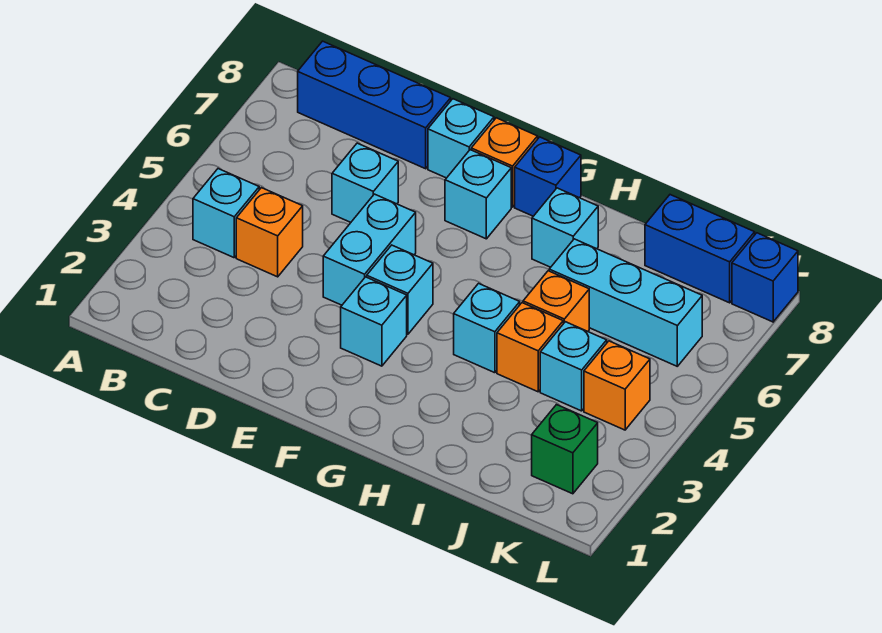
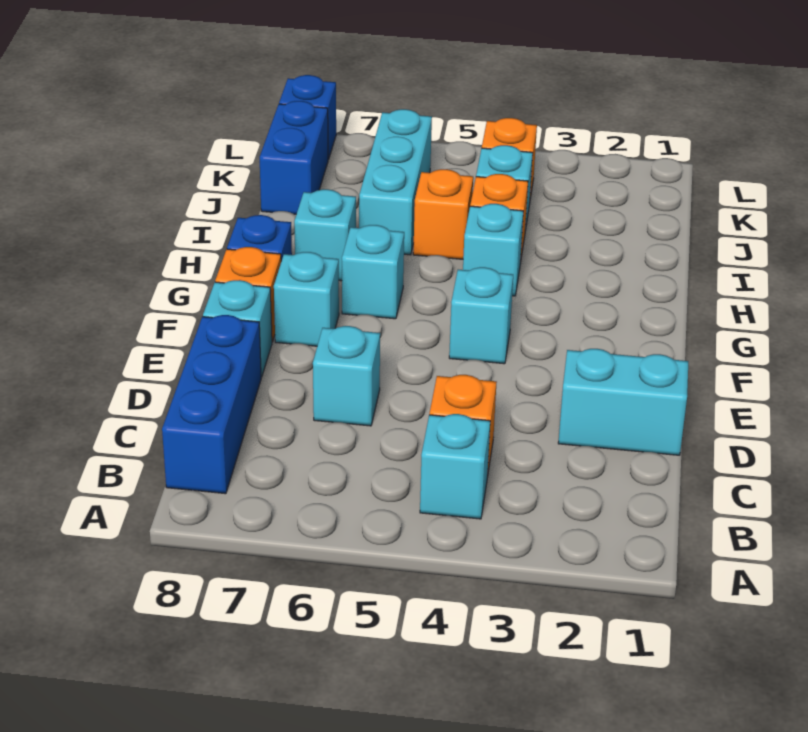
cyan brick E4:E5 level 1 -> cyan brick D1:D2 level 1
cyan brick F3 level 1 -> cyan brick G6 level 1
green brick K2 level 1 -> none

